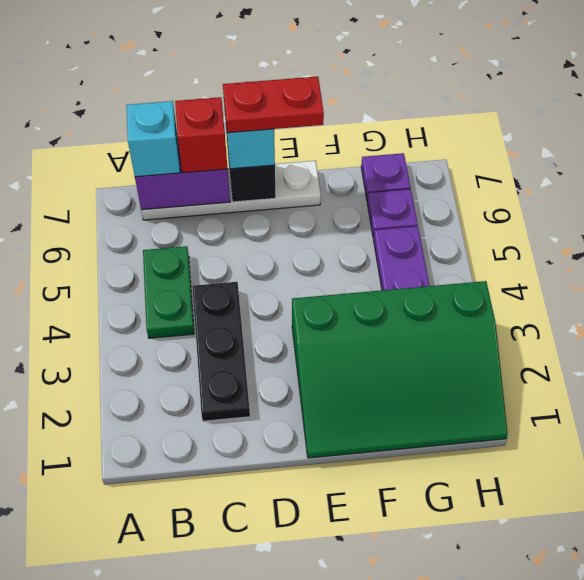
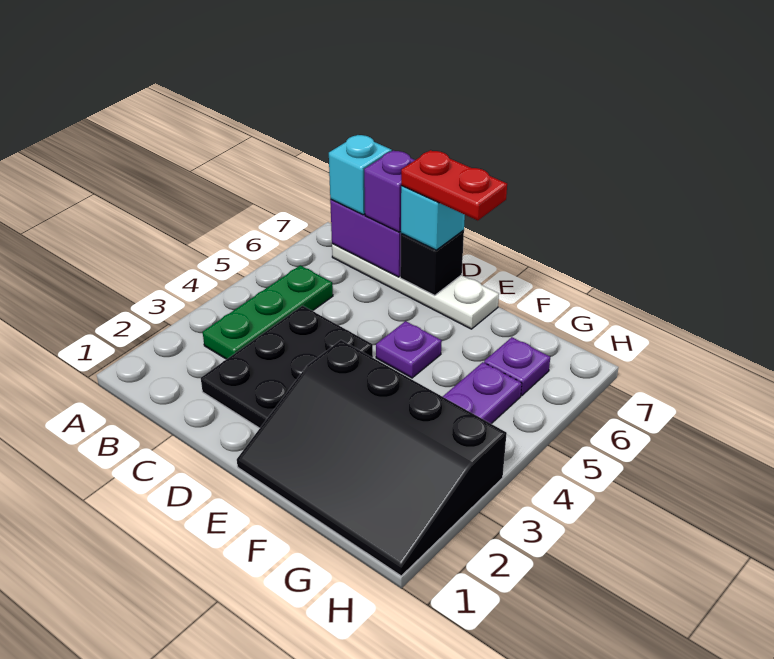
green plate B4:B5 level 1 -> green plate B3:B5 level 1
black plate C2:C4 level 1 -> black plate C2:D4 level 1
red brick C7 level 3 -> purple brick C7 level 3
green slope E1:H3 level 1 top 3 -> black slope E1:H3 level 1 top 3
purple plate G7 level 1 -> purple plate E5 level 1

